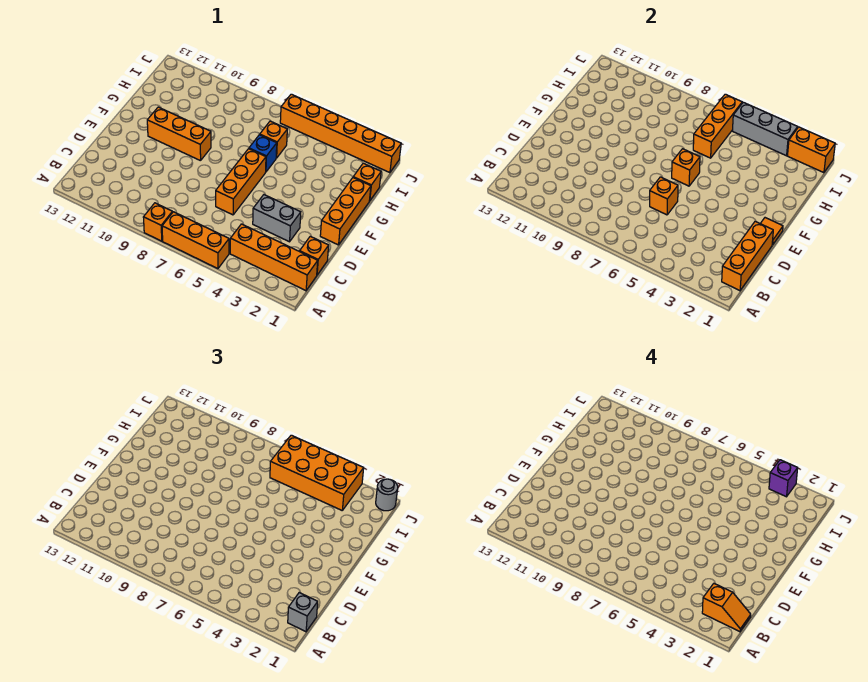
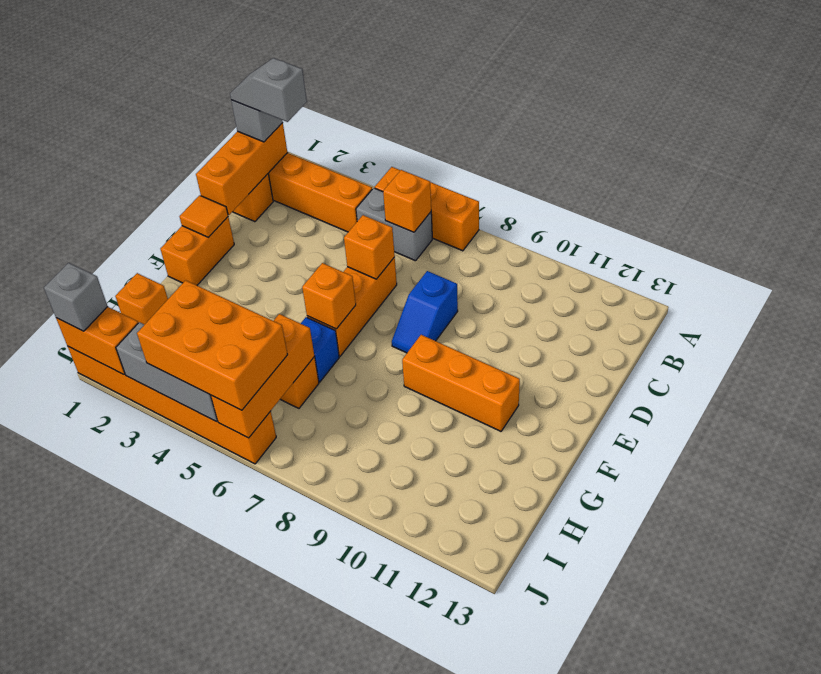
orange brick A8 level 1 -> orange brick B6 level 2
orange slope B1:B2 level 4 top 2 -> grey slope B1:B2 level 4 top 2
grey brick D3:D4 level 1 -> grey brick B5:B6 level 1
none -> blue slope D8:E8 level 1 top D
orange brick E1:G1 level 1 -> orange brick E1:F1 level 1
orange brick I3:J6 level 3 -> orange brick I4:J6 level 3
grey round brick J1 level 3 -> grey brick J1 level 3
purple brick J3 level 4 -> none

